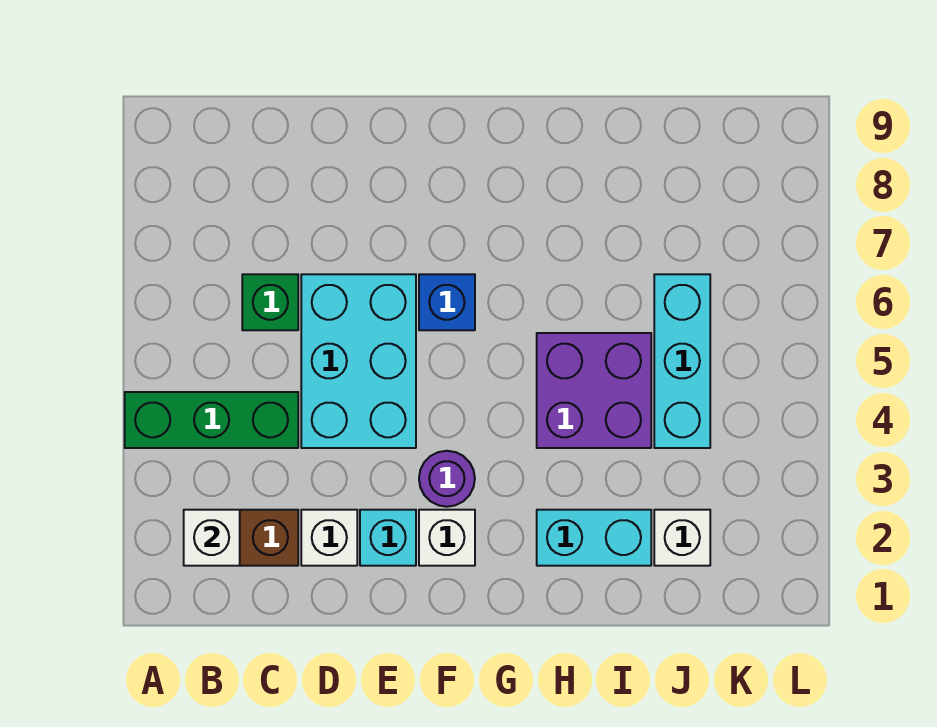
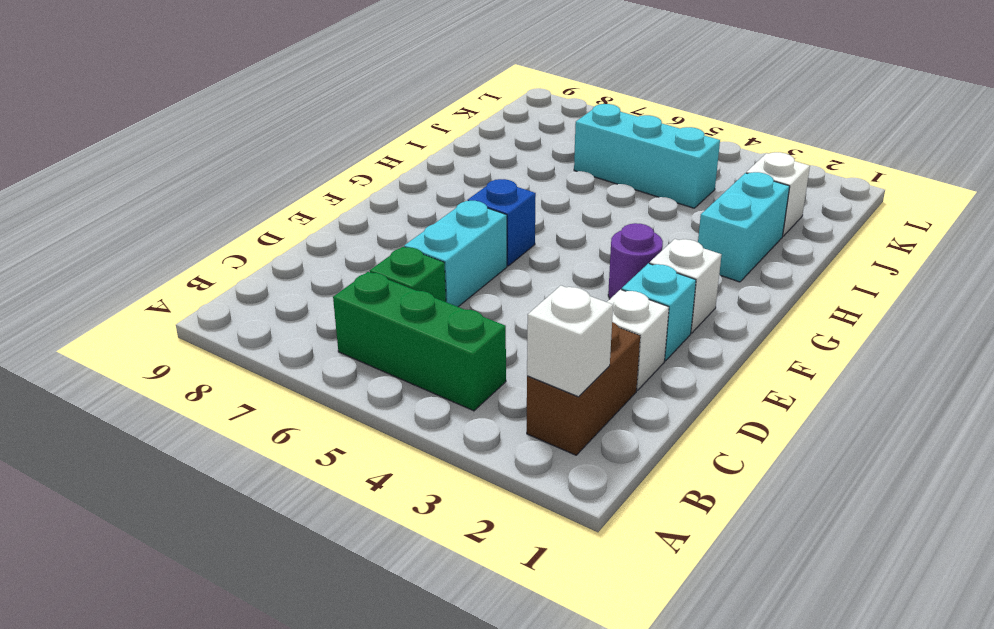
green brick A4:C4 level 1 -> green brick B4:B6 level 1
cyan brick D4:E6 level 1 -> cyan brick D6:E6 level 1
purple brick H4:I5 level 1 -> none

